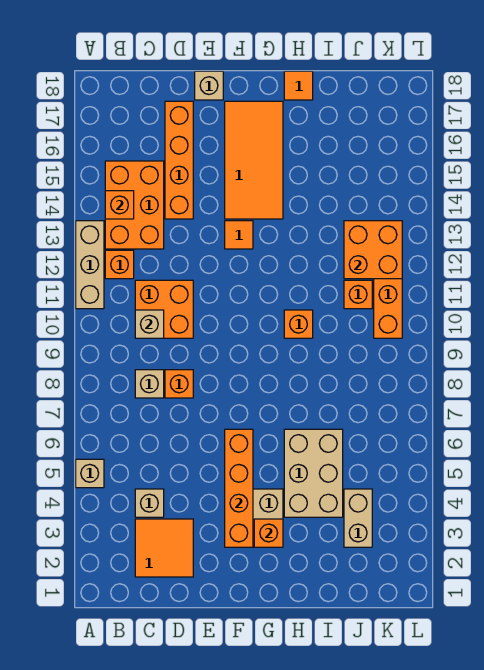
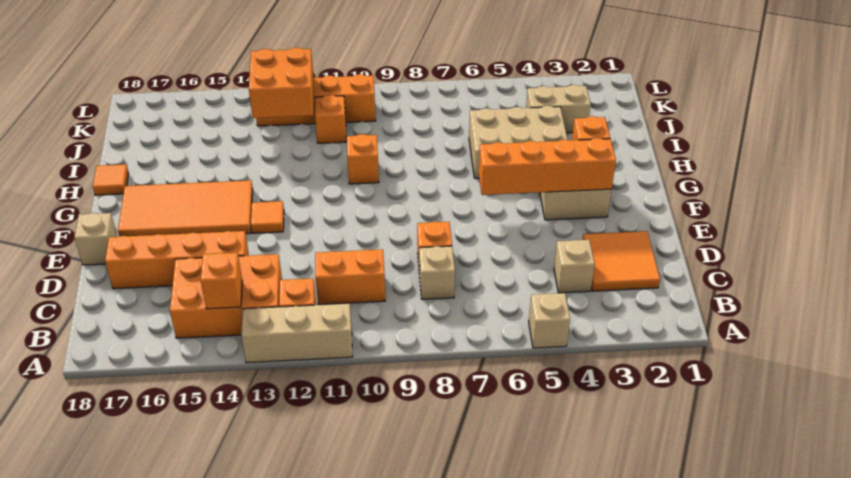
orange brick C10:D11 level 1 -> orange brick C10:C11 level 1
tan brick C10 level 2 -> none

